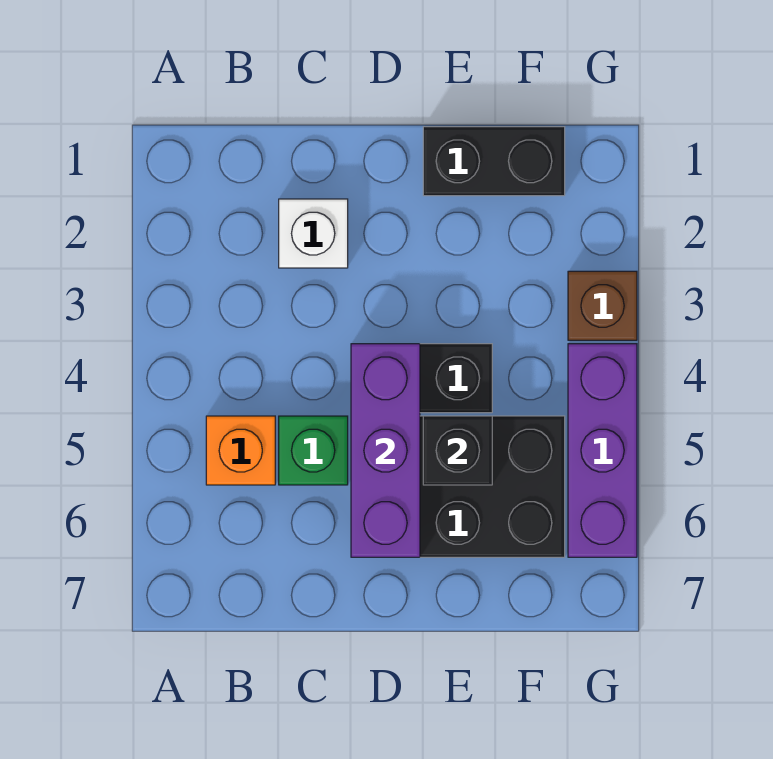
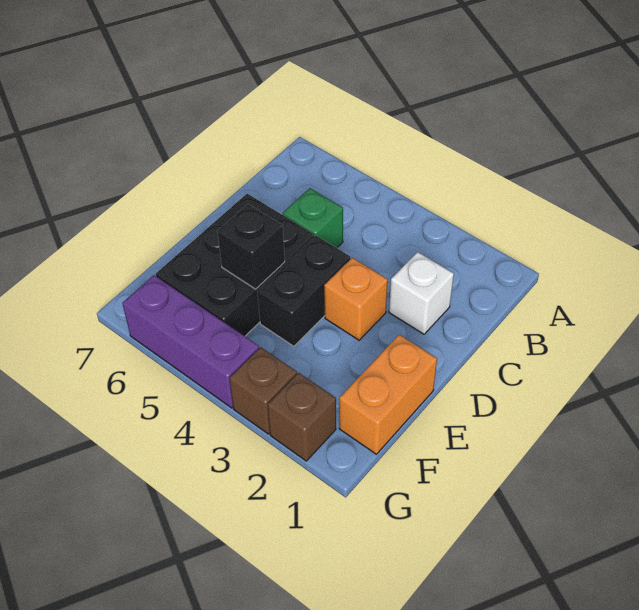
orange brick B5 level 1 -> orange brick D3 level 1
purple brick D4:D6 level 2 -> none
black brick E1:F1 level 1 -> orange brick E1:F1 level 1
none -> brown brick G2 level 1

